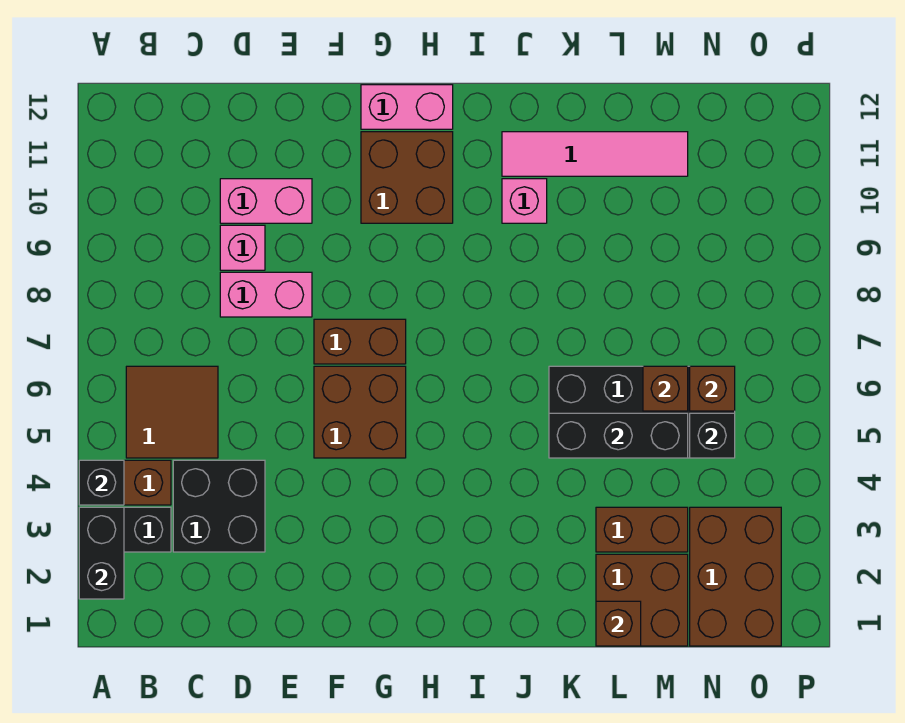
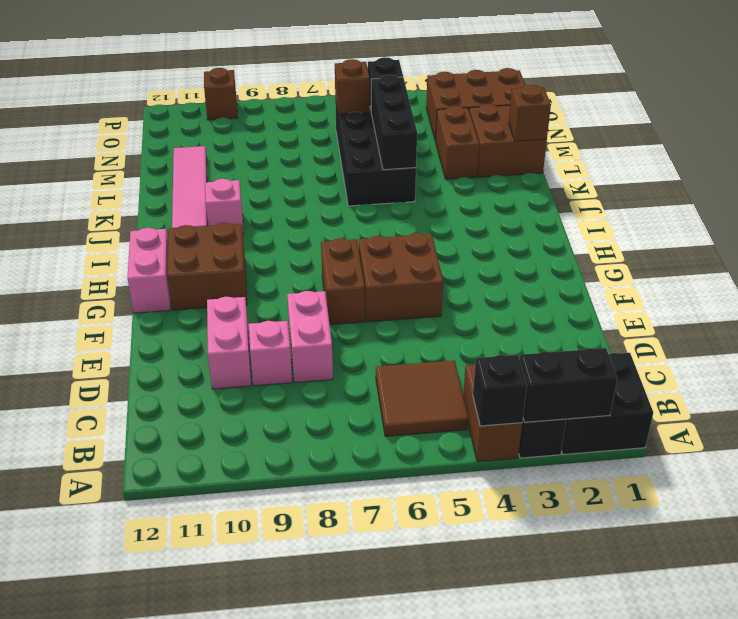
black brick C3:D4 level 1 -> black brick A1:B2 level 1
brown brick M6 level 2 -> brown brick P10 level 1

